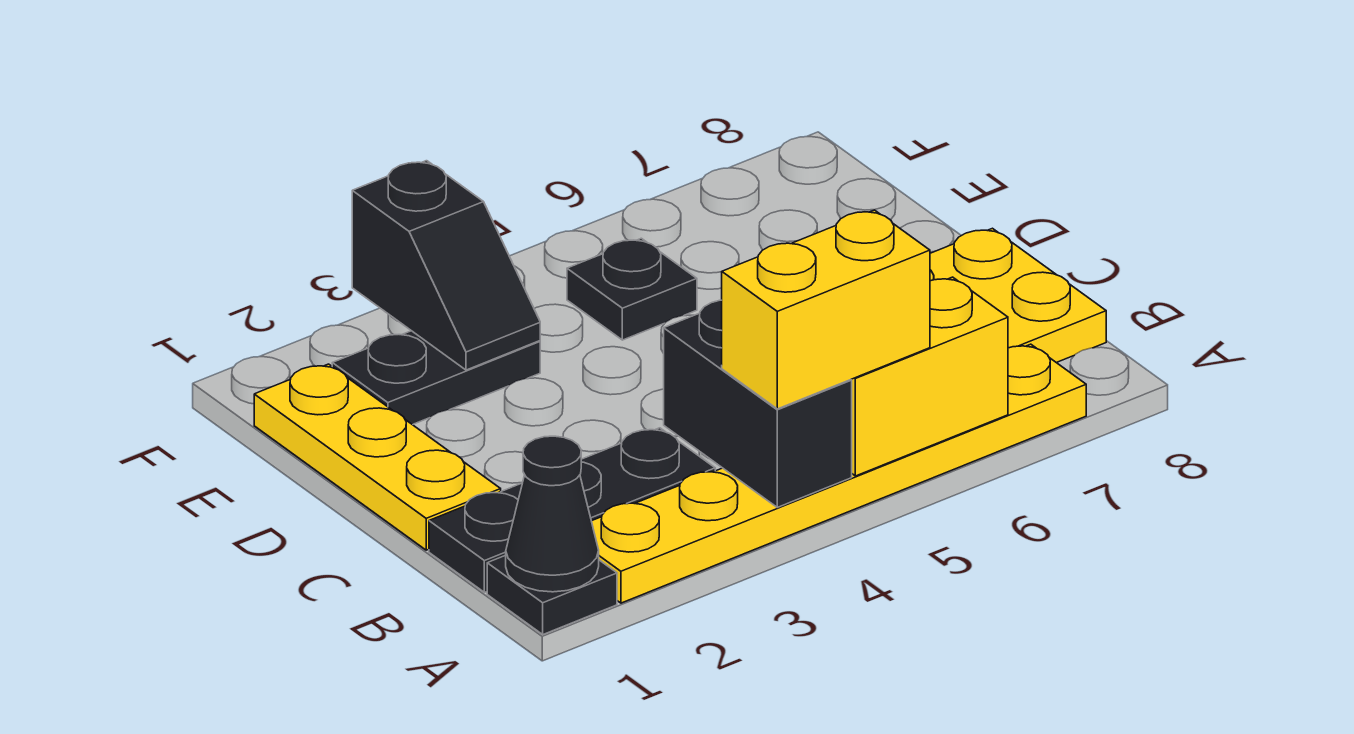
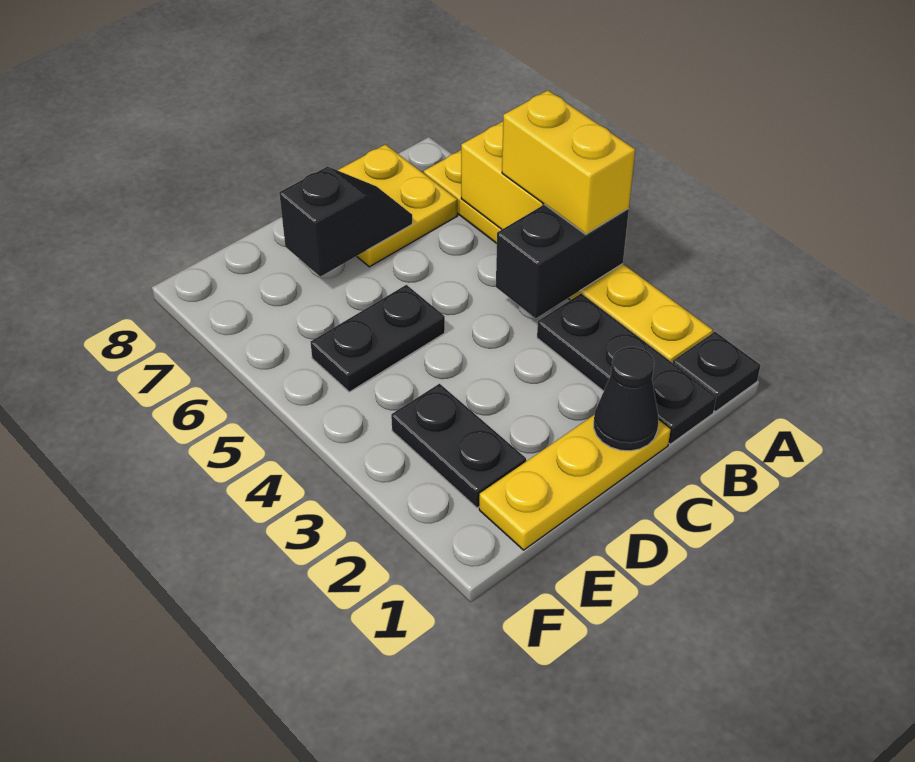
black cone A1 level 2 -> black cone C1 level 2
black slope E3:F3 level 2 top F -> black slope C7:D7 level 2 top D
black plate E5 level 1 -> black plate D5:E5 level 1

